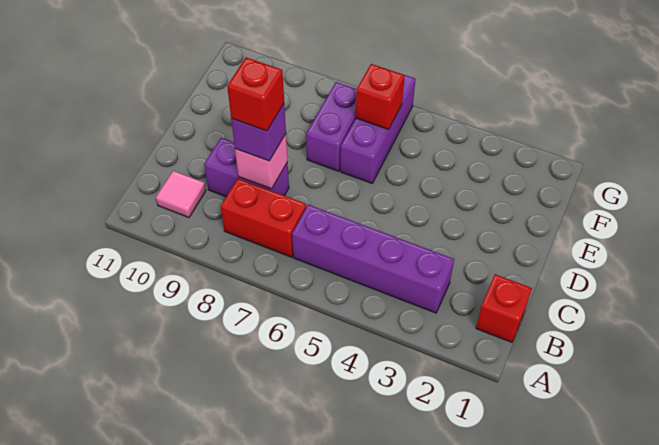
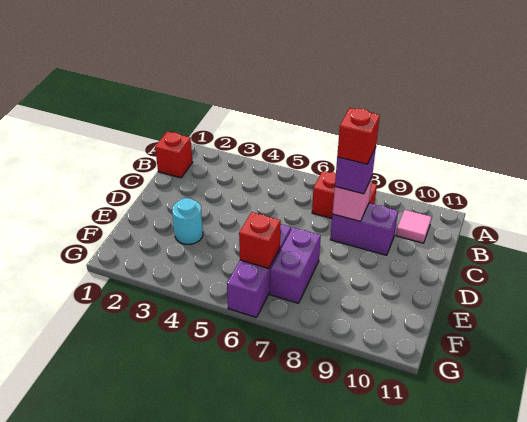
purple brick B3:B6 level 1 -> none
none -> cyan round brick E3 level 1

